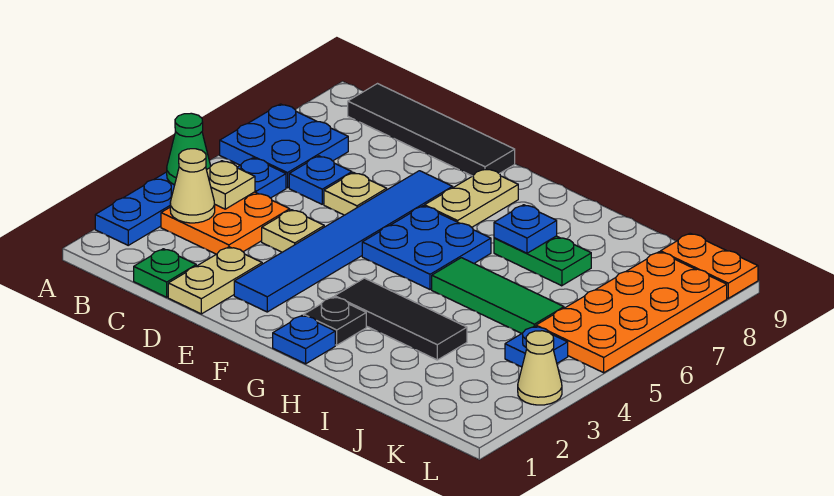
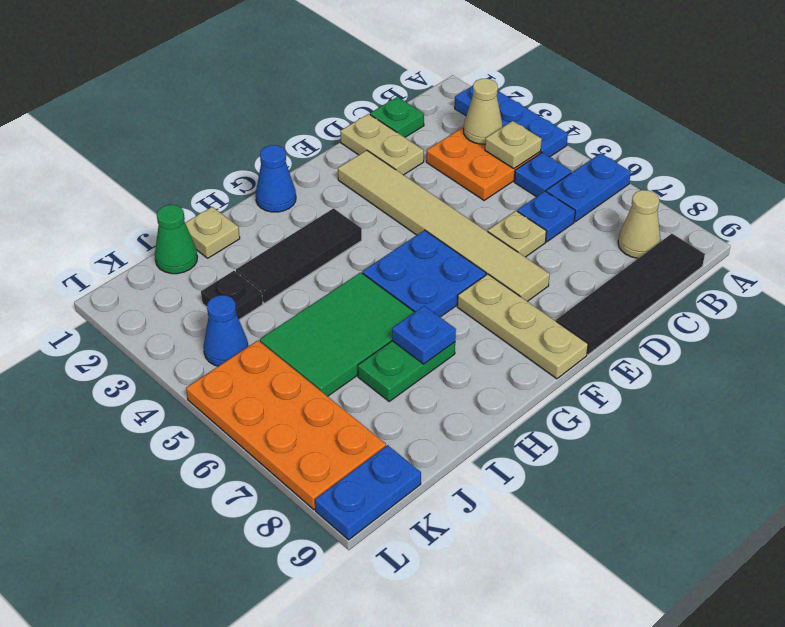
green cone A4 level 2 -> green cone J1 level 1
blue plate A6:B7 level 1 -> blue plate A6:B6 level 1
tan plate D4 level 1 -> tan plate I1 level 1
blue tile E2:E7 level 1 -> tan tile E2:E7 level 1
tan plate F7:F8 level 1 -> tan plate F7:F9 level 1
blue plate G1 level 1 -> blue cone G1 level 1
black plate G2 level 1 -> black plate J3 level 1
green tile H5:J5 level 1 -> green tile H5:J6 level 1
blue plate K4 level 1 -> blue cone K4 level 1
orange plate K9:L9 level 1 -> blue plate K9:L9 level 1
tan cone L3 level 1 -> tan cone B8 level 1

